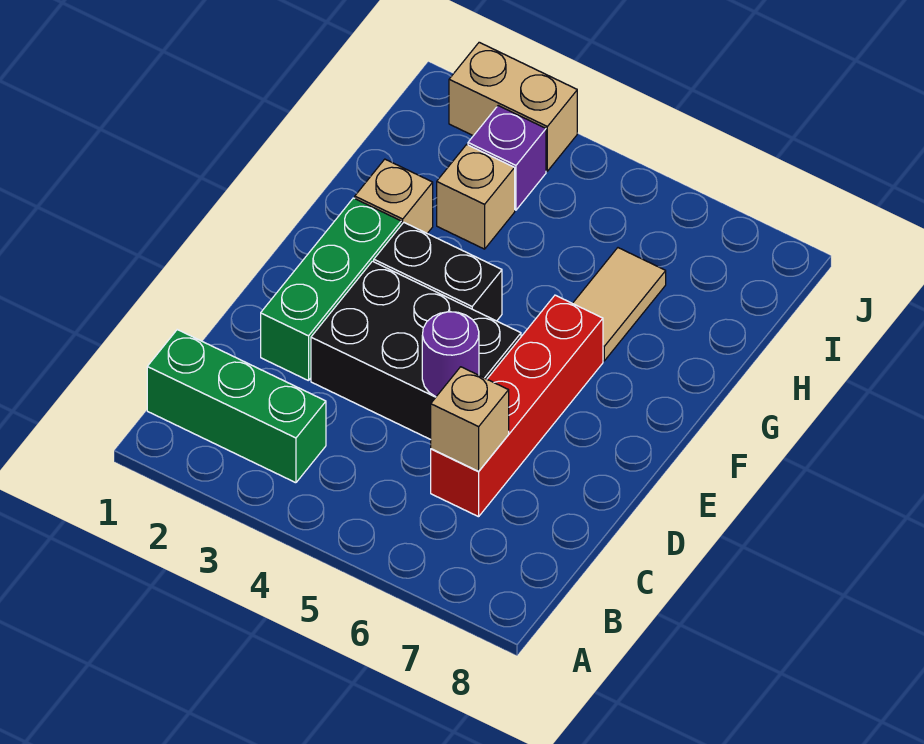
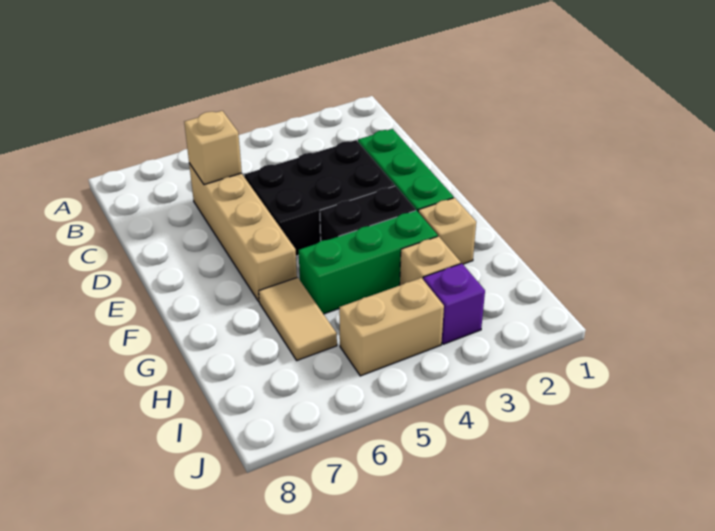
green brick B1:B3 level 1 -> green brick G3:G5 level 1
red brick C6:F6 level 1 -> tan brick C6:F6 level 1
purple round brick D5 level 2 -> none
tan brick J2:J3 level 1 -> tan brick I4:I5 level 1

